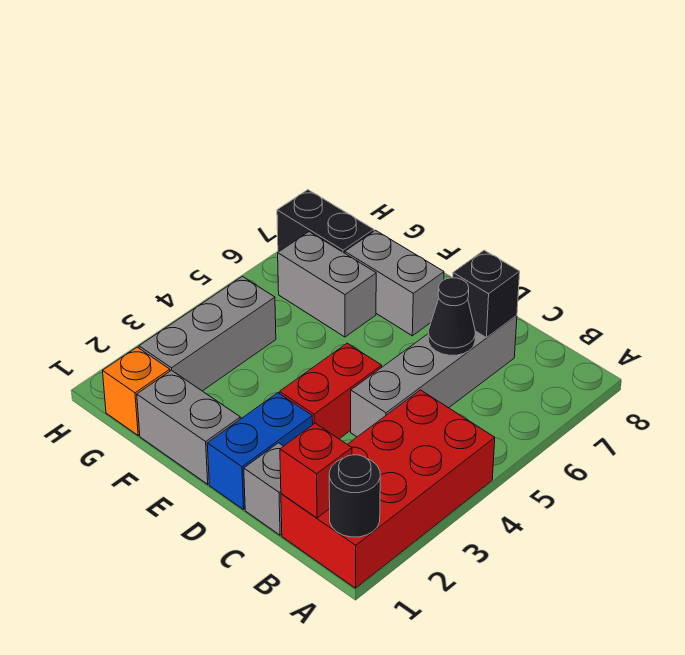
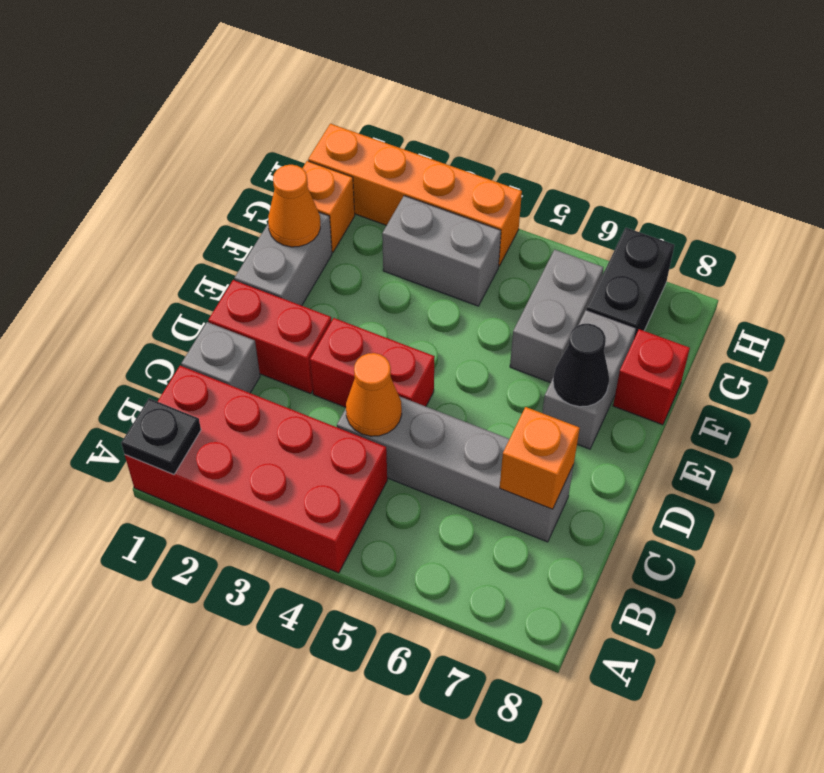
black round brick A1 level 2 -> black plate A1 level 2
red brick B1 level 2 -> red brick F8 level 1
none -> orange cone C4 level 2
black cone C6 level 2 -> black cone E7 level 2
black brick C7 level 2 -> orange brick C7 level 2
blue brick D1:D2 level 1 -> red brick D1:D2 level 1
none -> orange cone F1 level 2
grey brick G2:G4 level 1 -> grey brick G3:G4 level 1
none -> orange brick H1:H4 level 1

